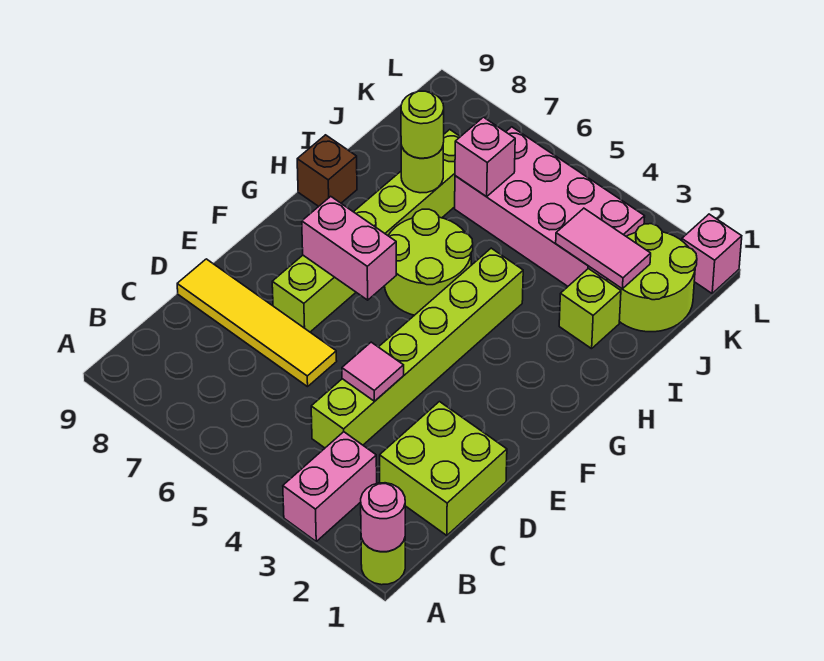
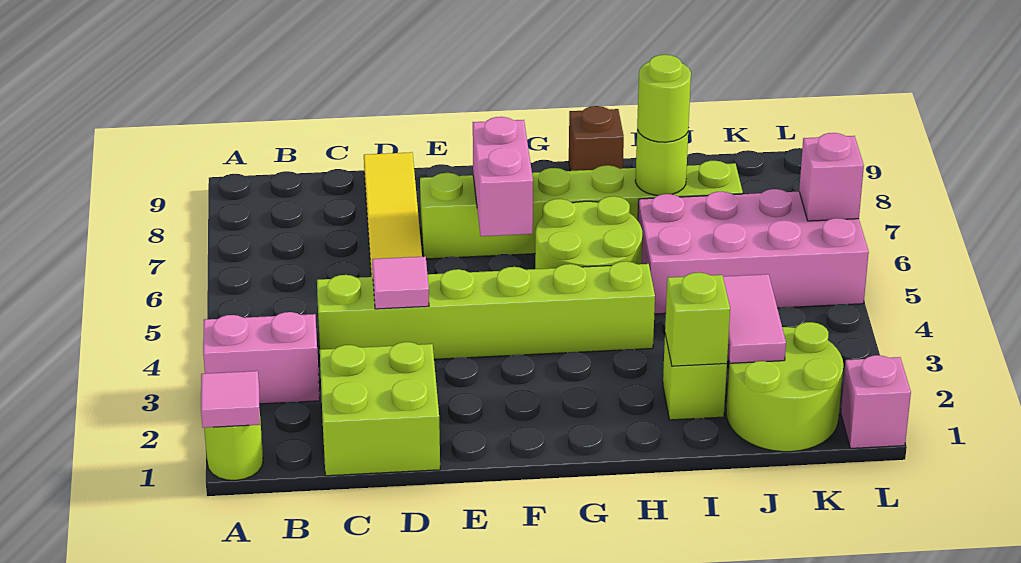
pink round brick A1 level 2 -> pink tile A1 level 2
none -> lime brick I2 level 2
pink brick J3:K6 level 1 -> pink brick I5:L6 level 1
pink brick J6 level 2 -> pink brick L6 level 2

